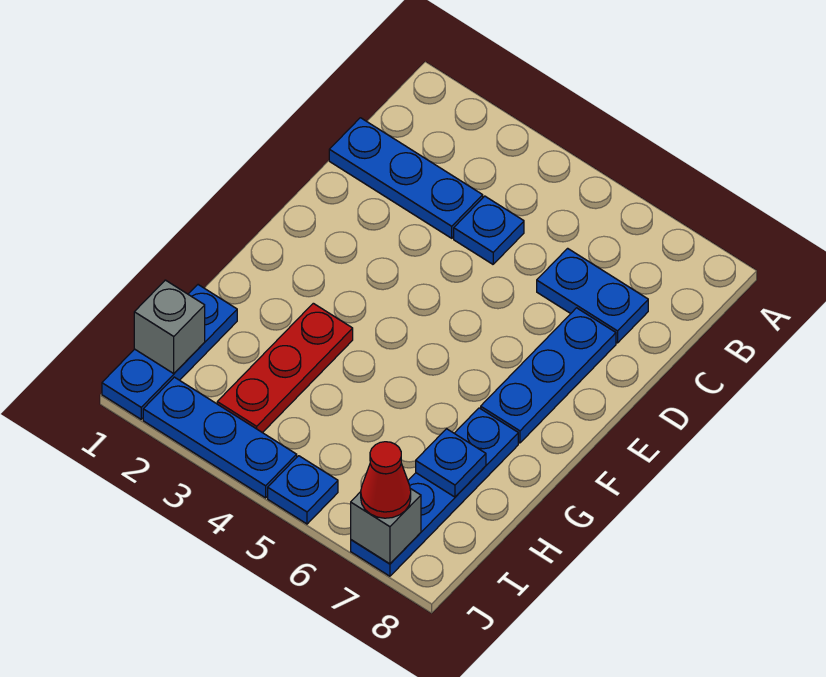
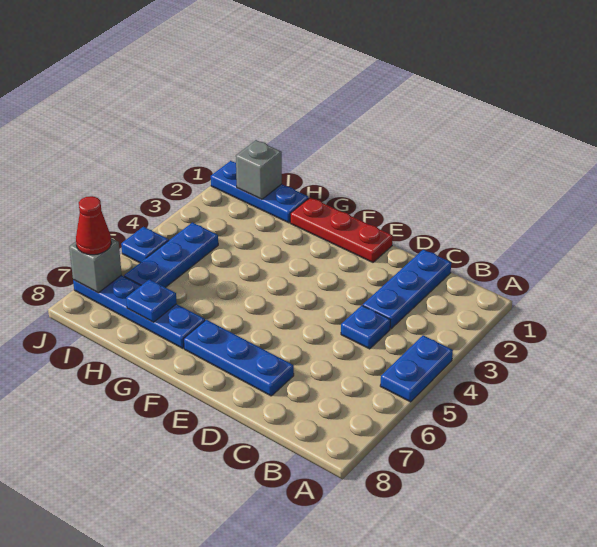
blue plate C6:C7 level 1 -> blue plate A4:A5 level 1
red plate G3:I3 level 1 -> red plate E1:G1 level 1
blue plate J2:J4 level 1 -> blue plate I4:I6 level 1

